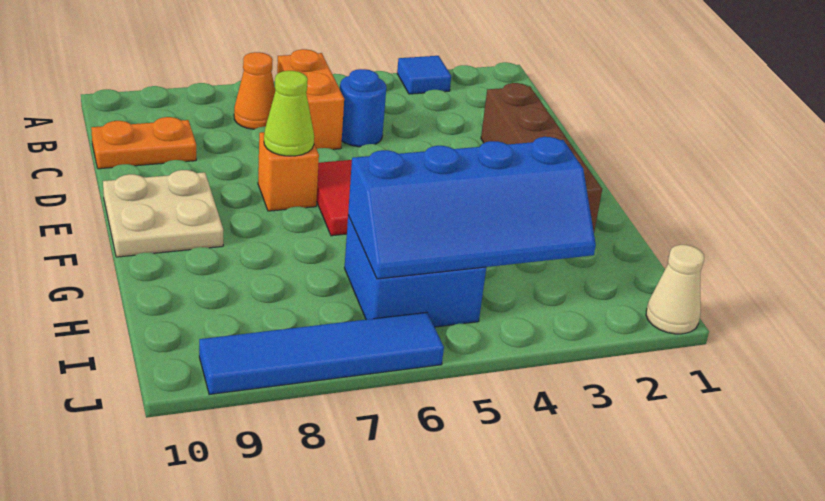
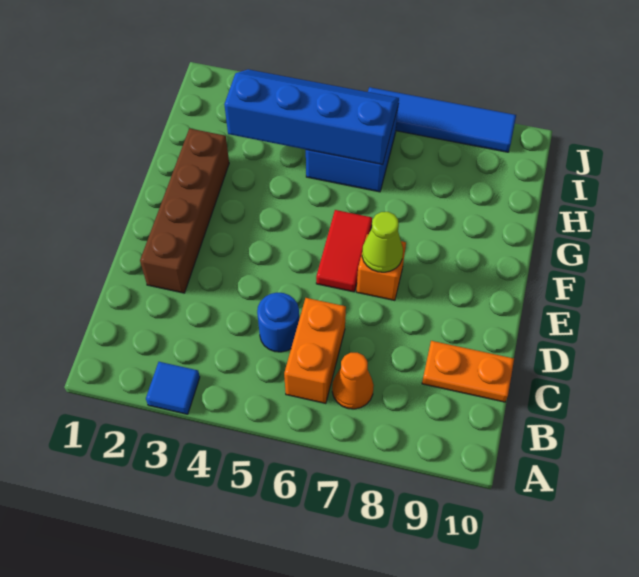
tan plate E9:F10 level 1 -> none
tan cone J1 level 1 -> none

